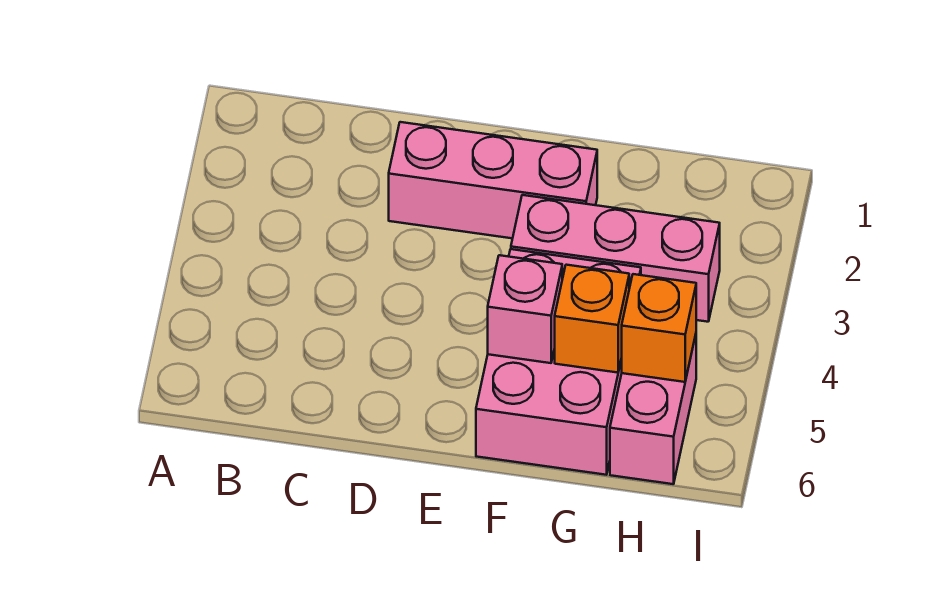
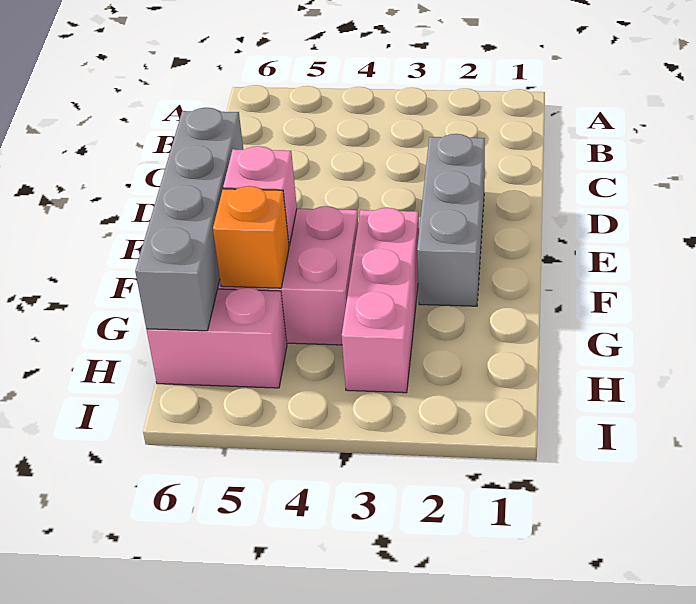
pink brick D2:F2 level 1 -> grey brick D2:F2 level 1
none -> grey brick E6:H6 level 2
orange brick H5 level 2 -> none

